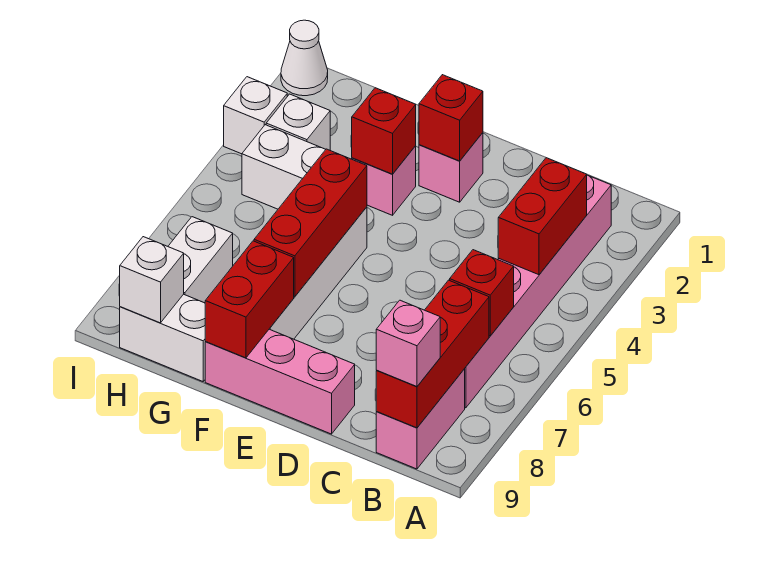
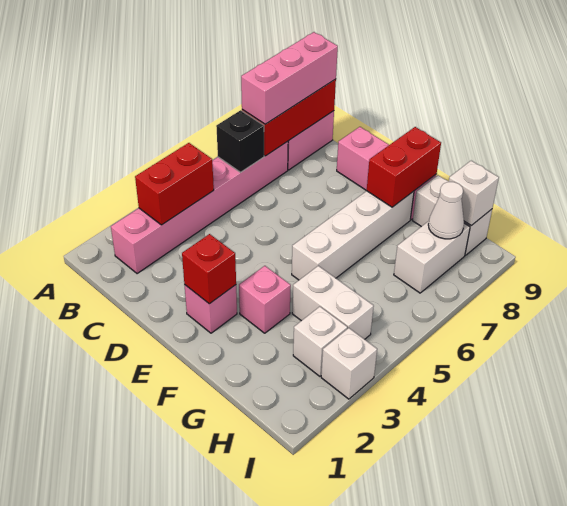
red brick B6 level 2 -> black brick B6 level 2
pink brick B9 level 3 -> pink brick B7:B9 level 3
red brick F3 level 2 -> none
red brick F5:F7 level 2 -> none
white cone I1 level 1 -> white cone H8 level 2

